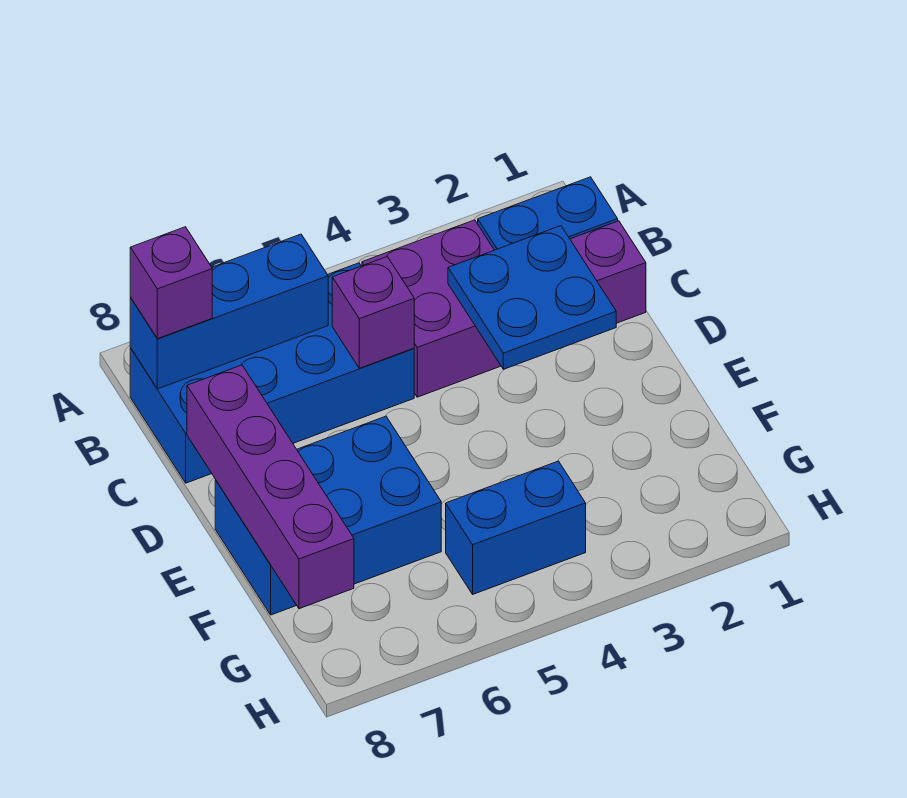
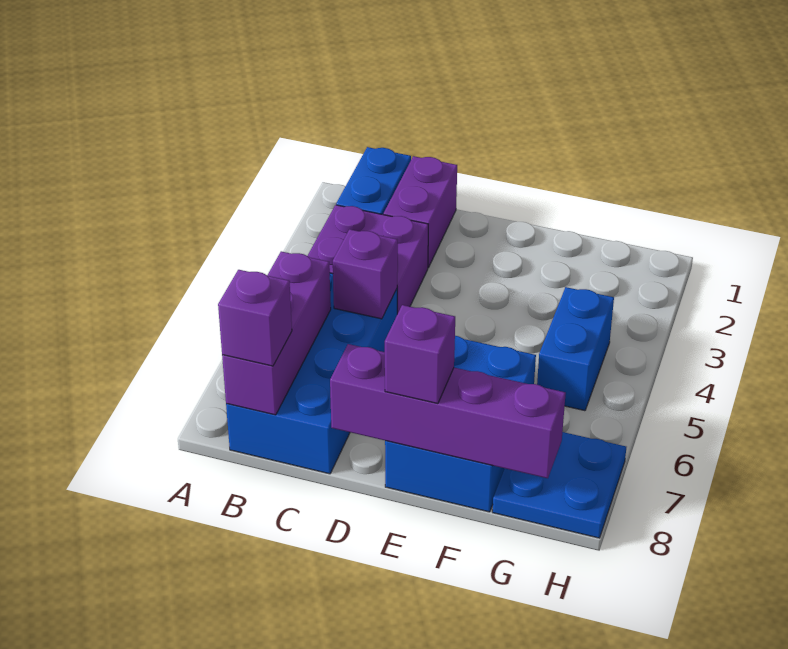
blue brick B6:B8 level 2 -> purple brick B6:B8 level 2
blue plate C2:D3 level 2 -> blue plate G7:H8 level 1
none -> purple brick E8 level 3

